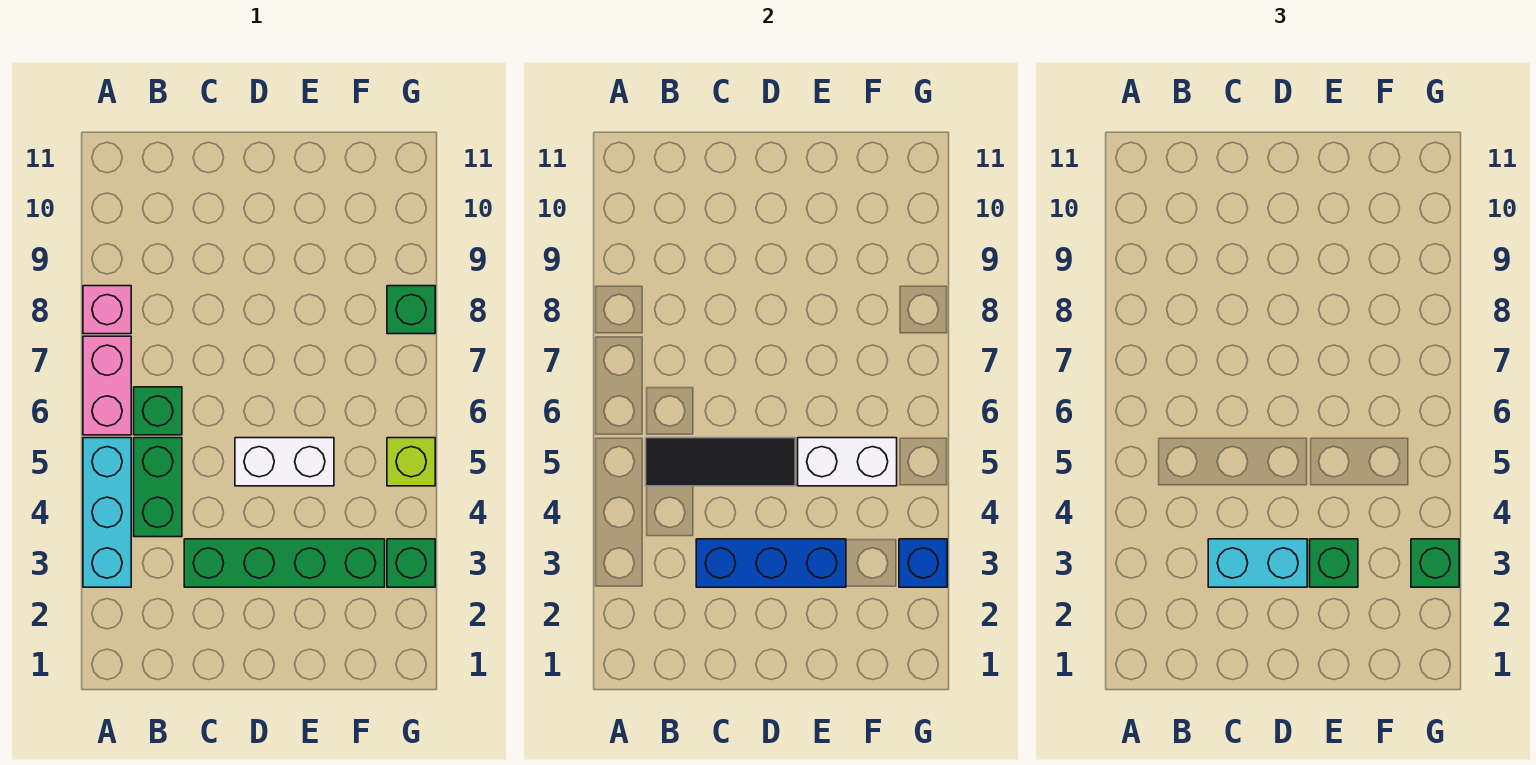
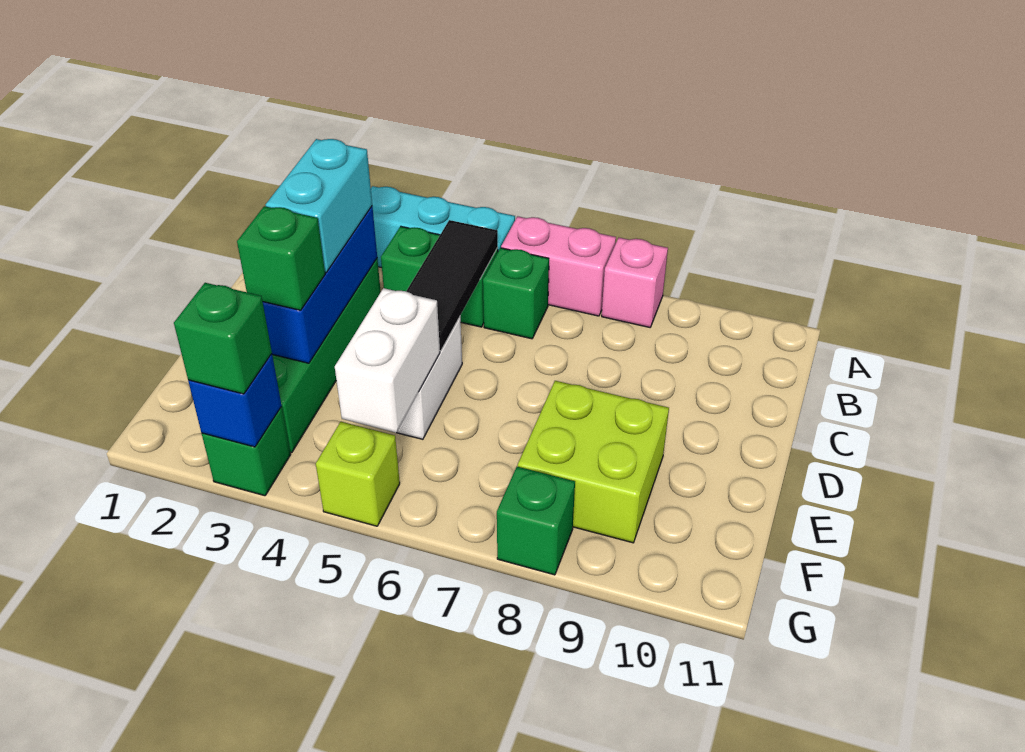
none -> lime brick E8:F9 level 1

